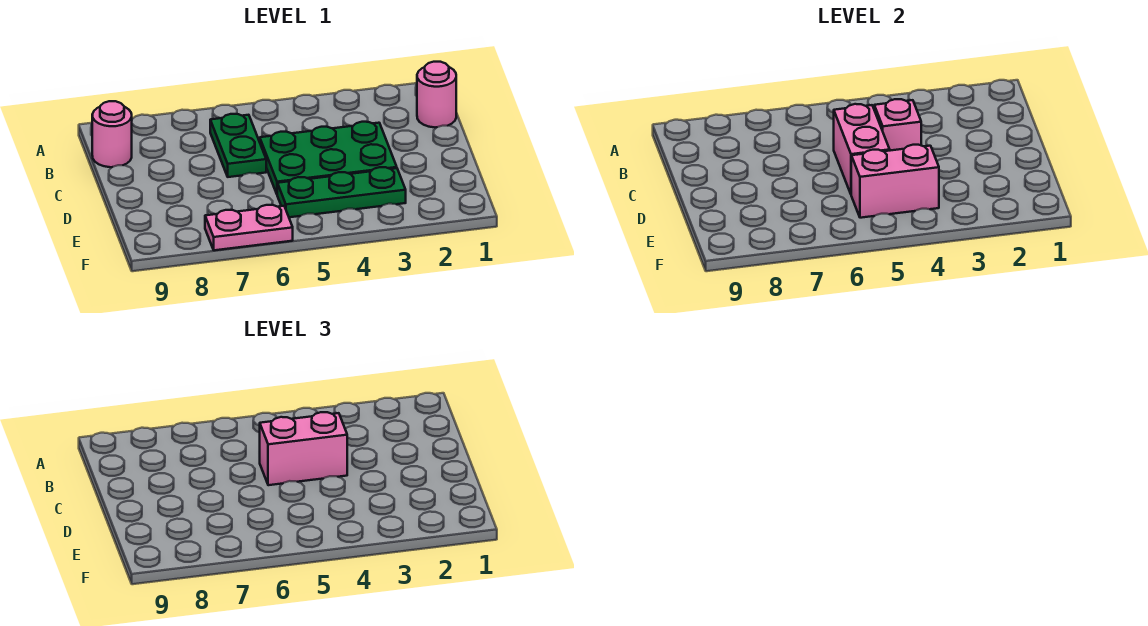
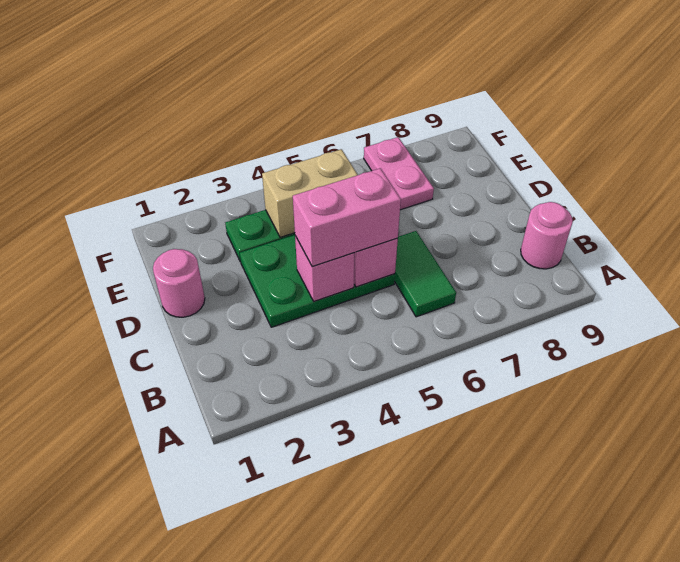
pink round brick B1 level 1 -> pink round brick D1 level 1
green plate B6:C6 level 1 -> green tile B6:C6 level 1
pink brick E4:E5 level 2 -> tan brick E4:E5 level 2
pink plate F6:F7 level 1 -> pink plate E7:F7 level 1

